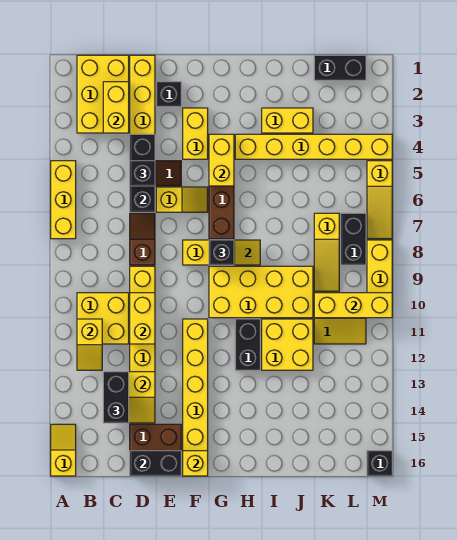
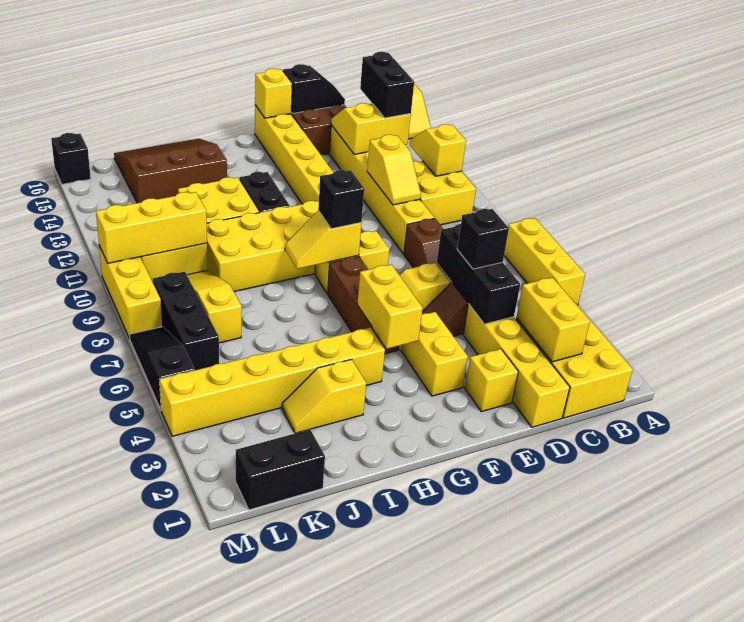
yellow brick D10:D11 level 2 -> yellow slope D10:D11 level 2 top 11
black brick D16:E16 level 2 -> black slope D16:E16 level 2 top E
black brick E2 level 1 -> yellow brick E2 level 1
yellow brick I3:J3 level 1 -> yellow slope I3:J3 level 1 top I
none -> brown slope I14:K16 level 1 top 14
black brick L7:L8 level 1 -> black brick L6:L8 level 1
yellow slope M5:M7 level 1 top 5 -> black slope M5:M7 level 1 top 5

